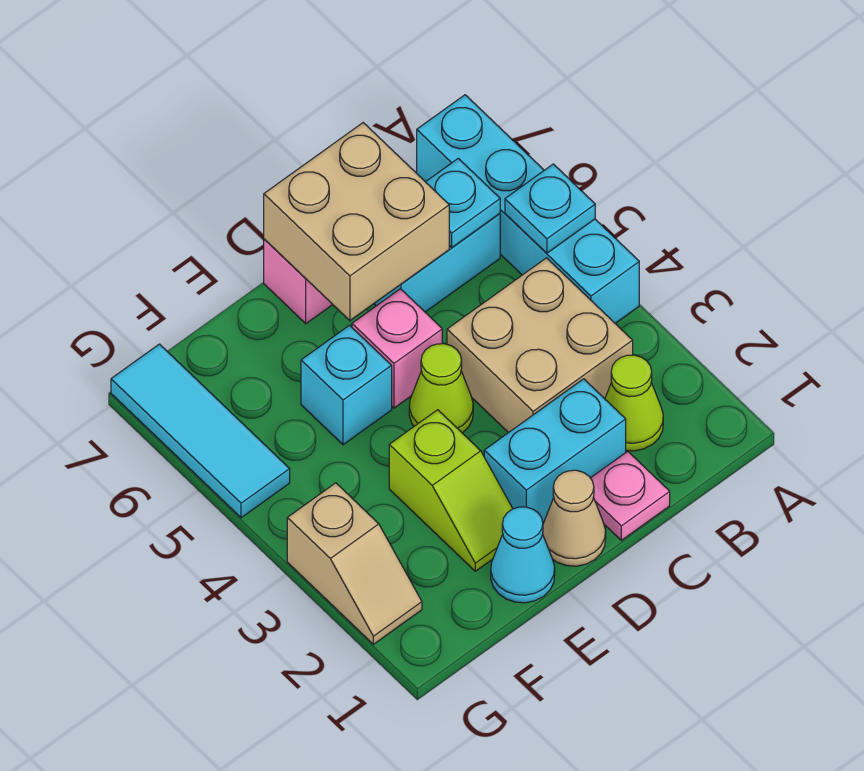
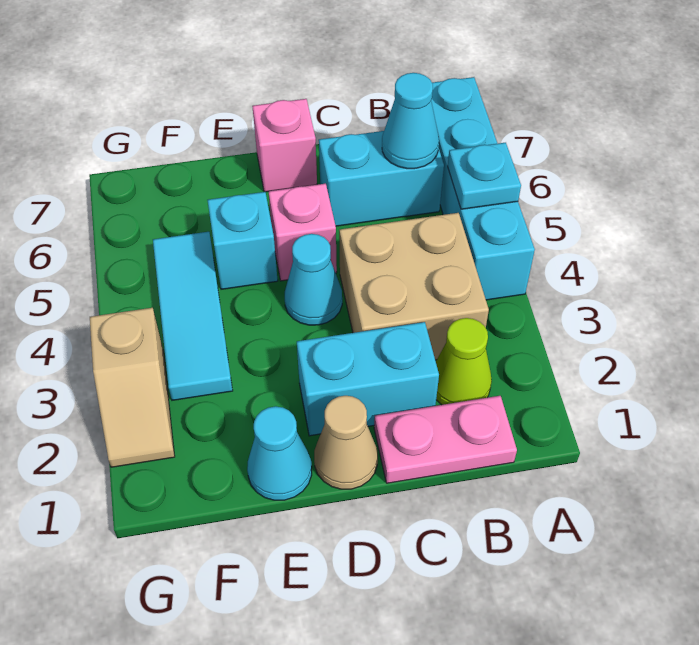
cyan plate B6 level 2 -> cyan cone B6 level 2
pink plate C1 level 1 -> pink plate B1:C1 level 1
tan brick C6:D7 level 2 -> none
lime cone D4 level 1 -> cyan cone D4 level 1
lime slope E2:E3 level 1 top 3 -> none
cyan tile G5:G7 level 1 -> cyan tile F3:F5 level 1

